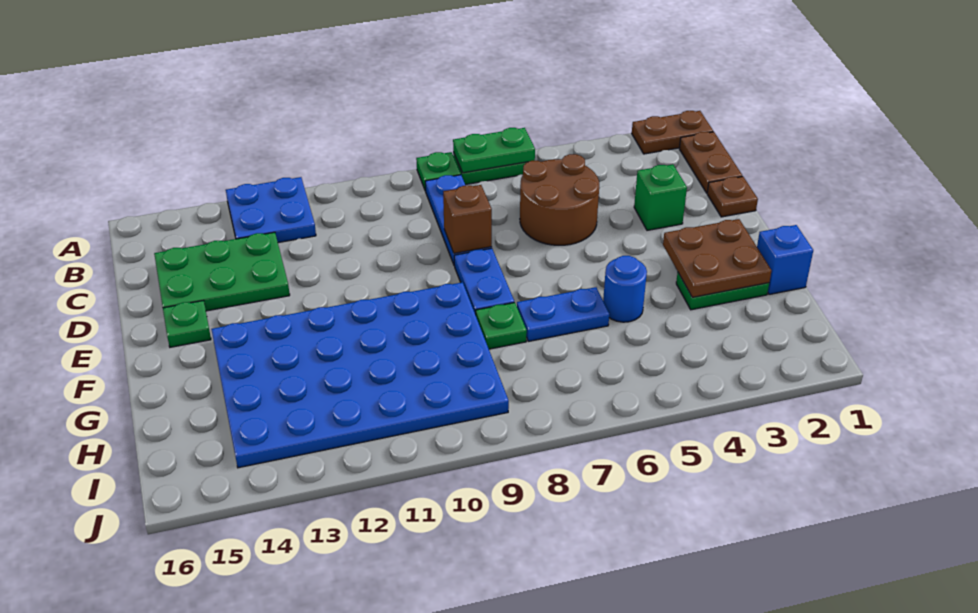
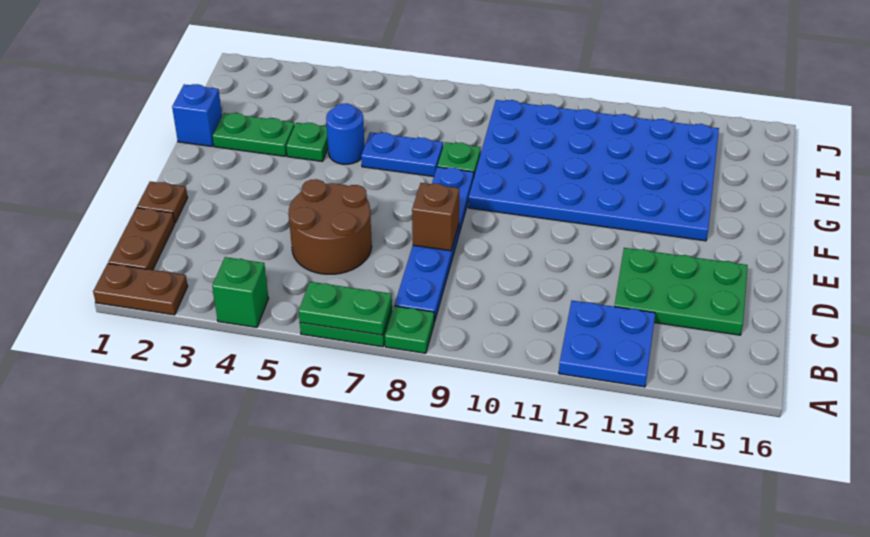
green brick D3 level 1 -> green brick A4 level 1
green plate E15 level 1 -> green plate G4 level 1
brown plate F2:G3 level 2 -> none

